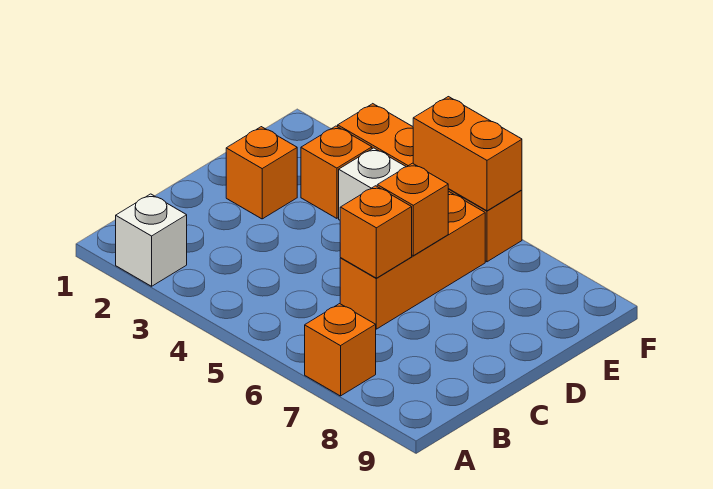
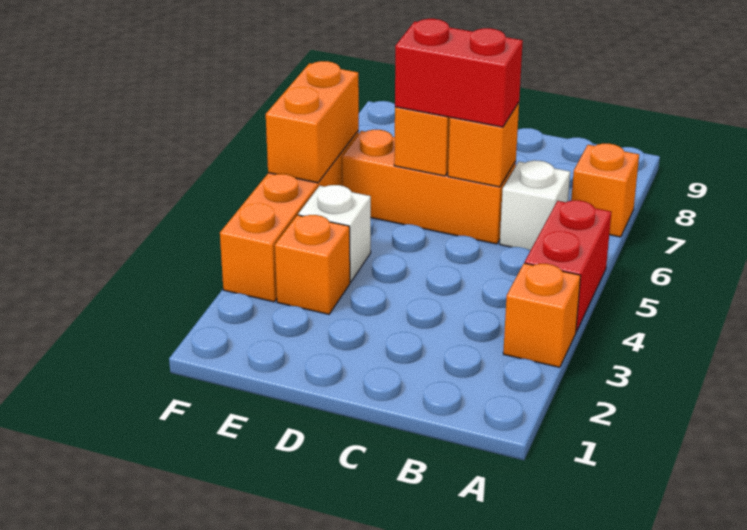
white brick A2 level 1 -> white brick B6 level 1
none -> red brick A4:A5 level 1
none -> red brick C6:D6 level 3
orange brick D2 level 1 -> orange brick A3 level 1

